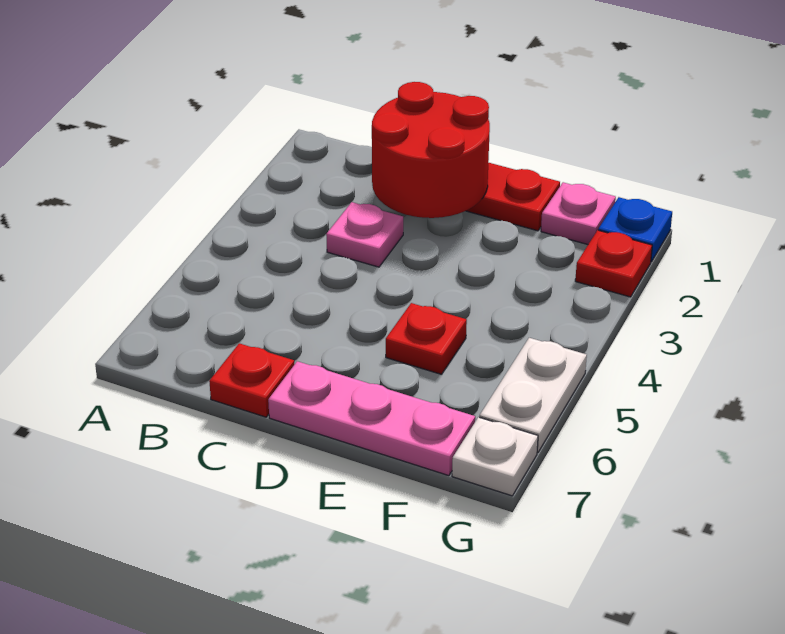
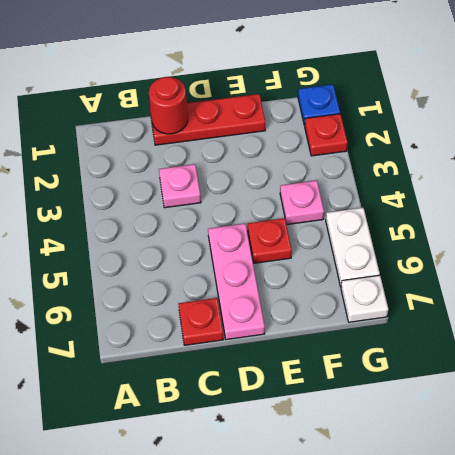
red round brick C1:D2 level 2 -> red round brick C1 level 2
pink plate D7:F7 level 1 -> pink plate D5:D7 level 1
pink plate F1 level 1 -> pink plate F4 level 1

